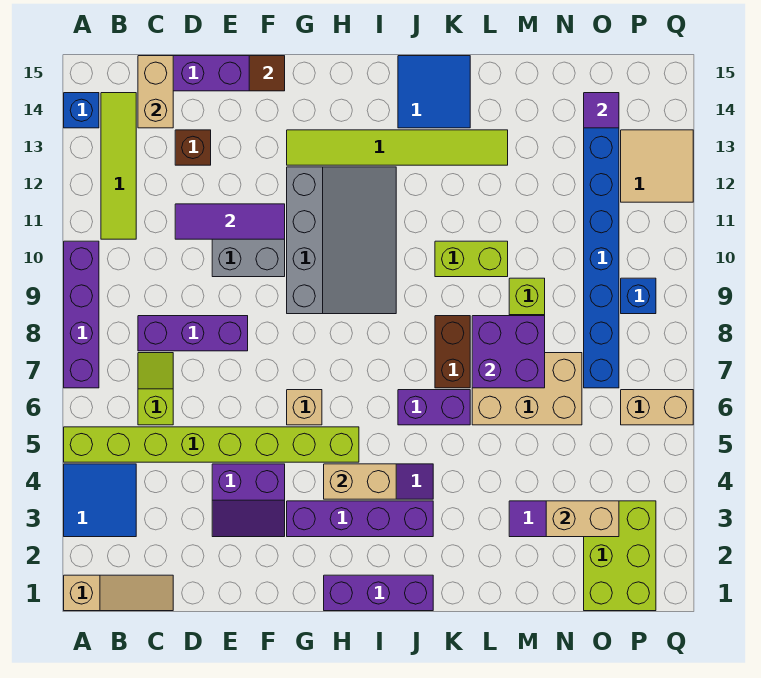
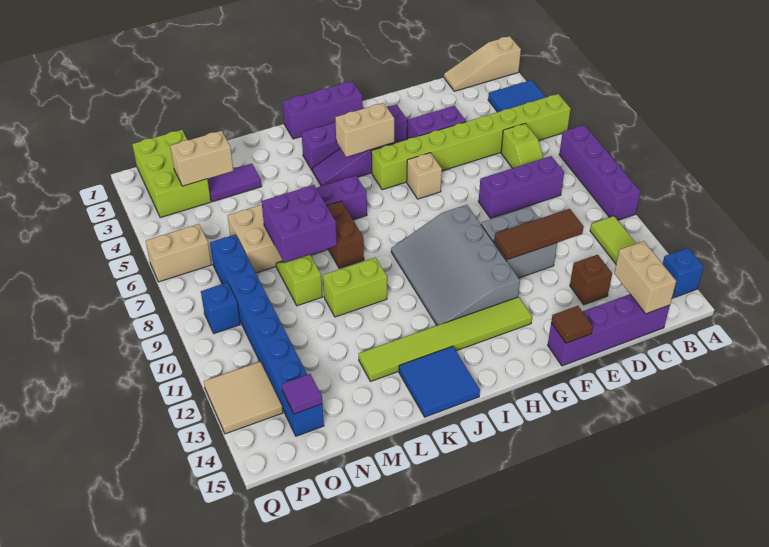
purple tile D11:F11 level 2 -> brown tile D11:F11 level 2

